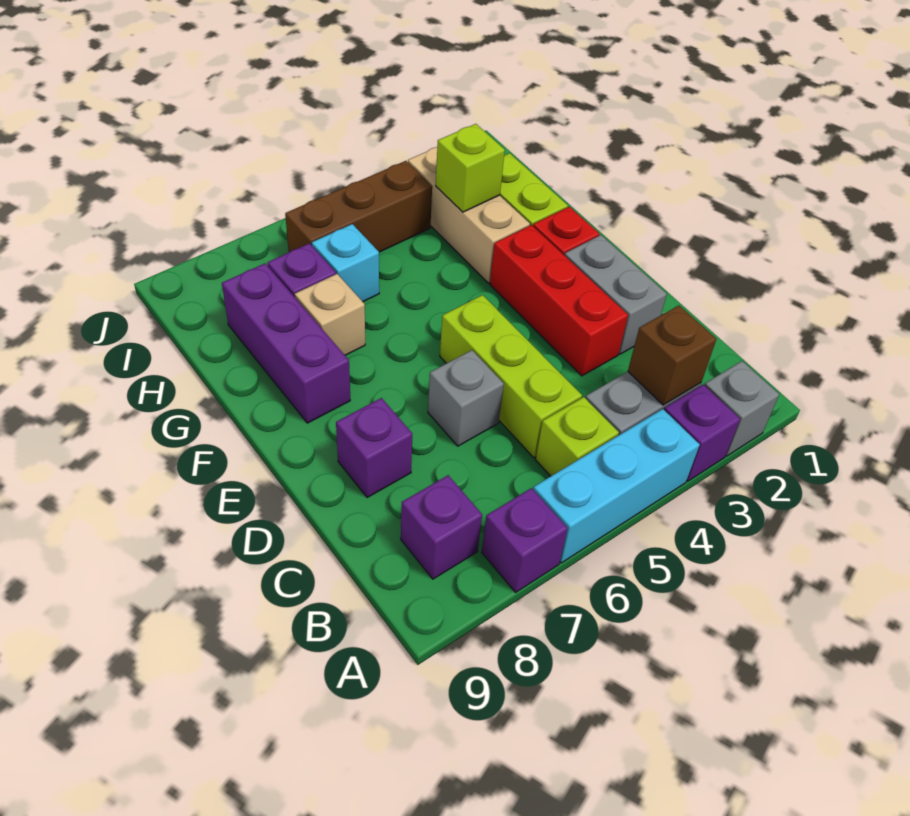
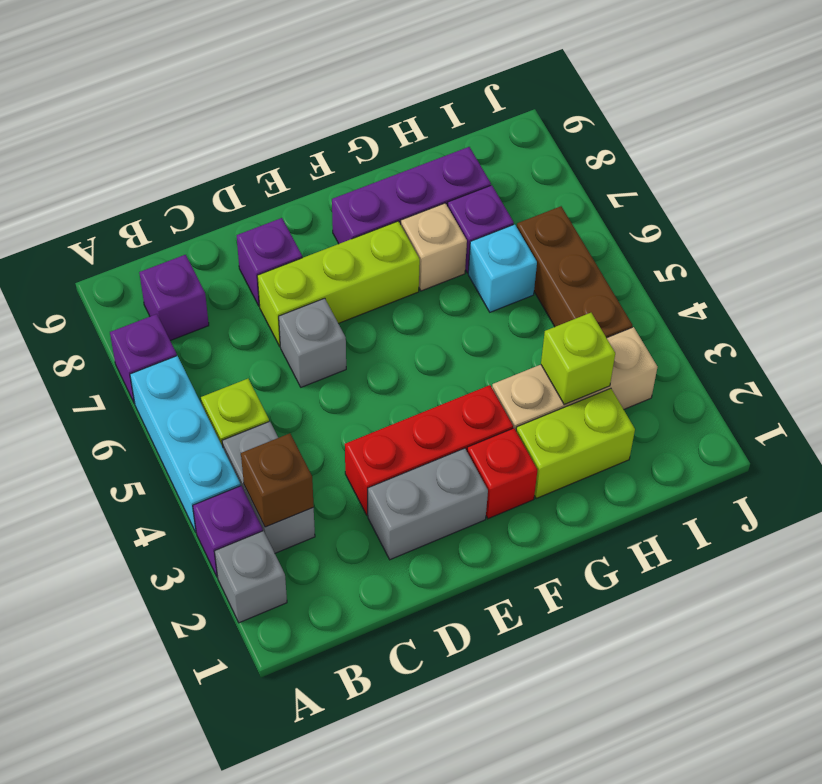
lime brick C5:E5 level 1 -> lime brick D7:F7 level 1

